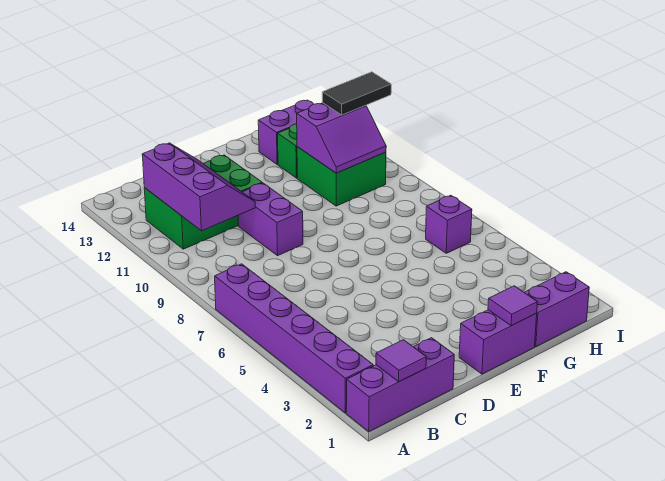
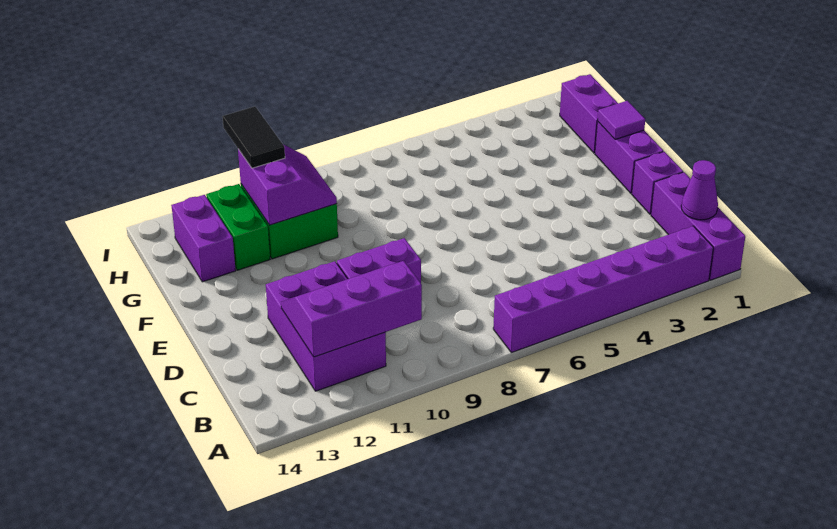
purple tile B1 level 2 -> purple cone B1 level 2
green brick B11:D12 level 1 -> purple brick B11:D12 level 1
purple brick H6 level 1 -> purple brick D1 level 1

